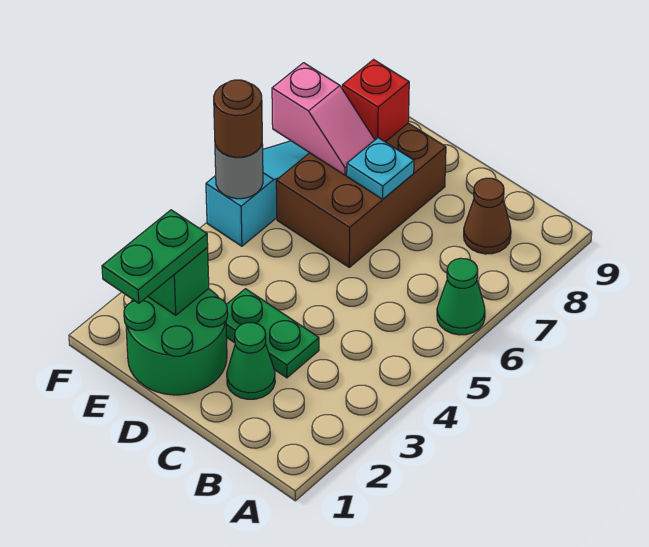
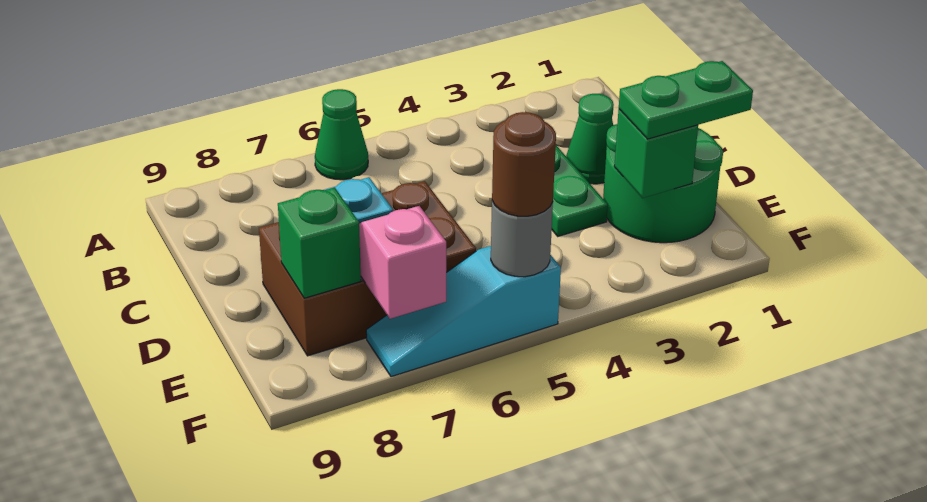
brown cone B8 level 1 -> none
red brick E8 level 2 -> green brick E8 level 2

